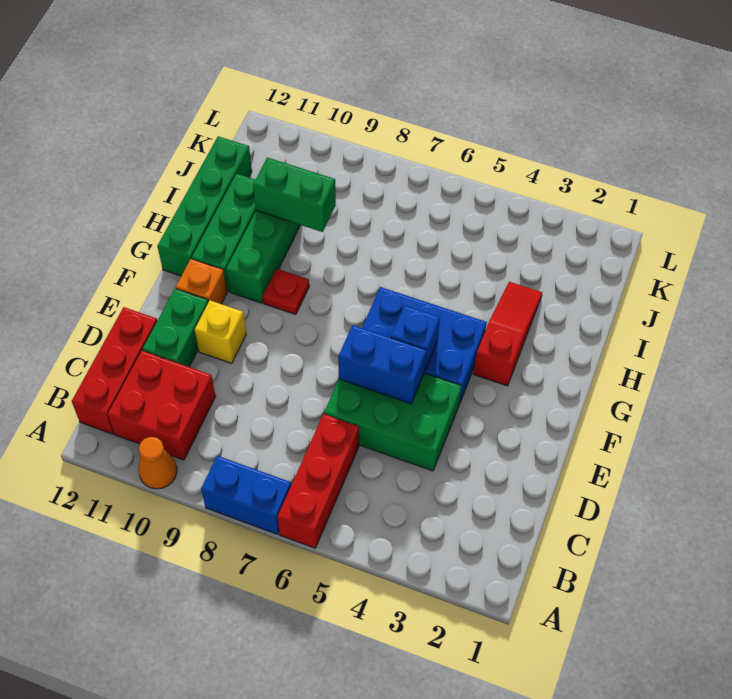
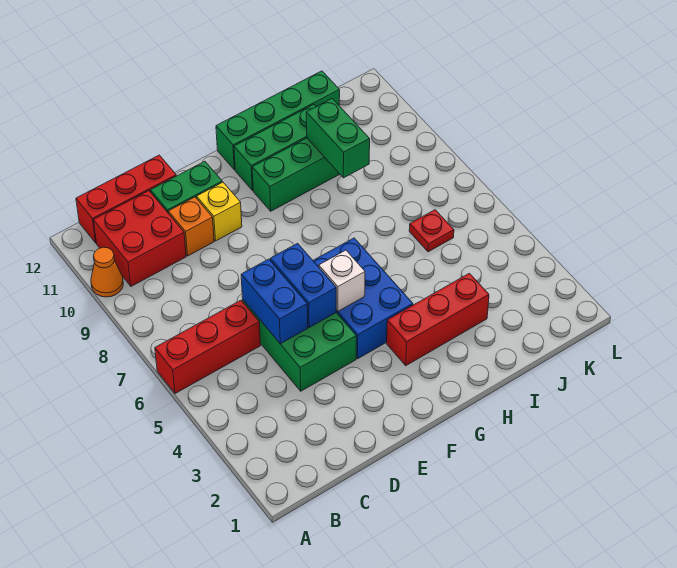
blue brick A7:A8 level 1 -> blue brick D5:D6 level 2
blue brick F5 level 2 -> white brick F5 level 2
orange brick F11 level 1 -> orange brick D10 level 1
red slope G3:I3 level 1 top G -> red brick G3:I3 level 1
red plate G9 level 1 -> red plate J6 level 1

